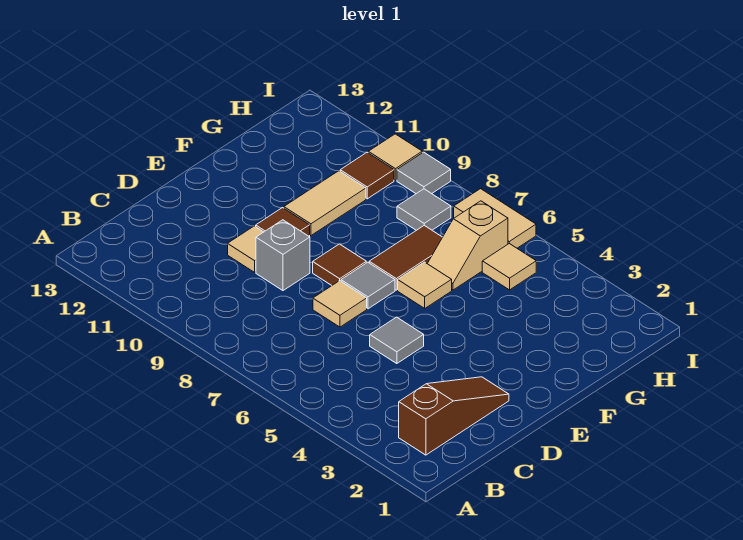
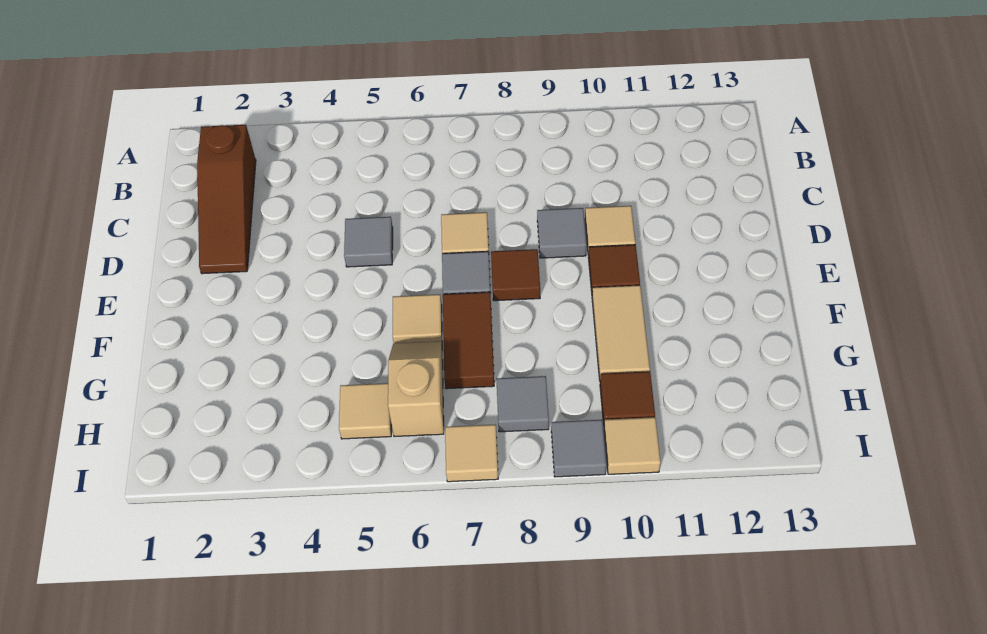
grey brick D9 level 1 -> grey tile D9 level 1
tan tile I6:I7 level 1 -> tan tile I7 level 1

